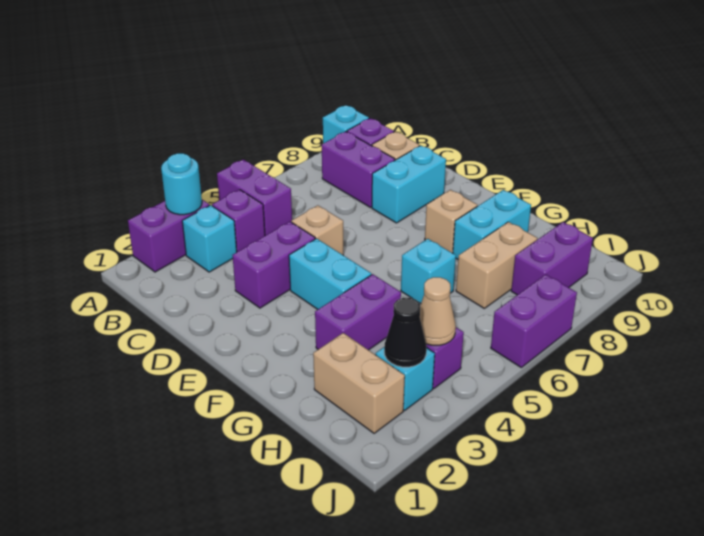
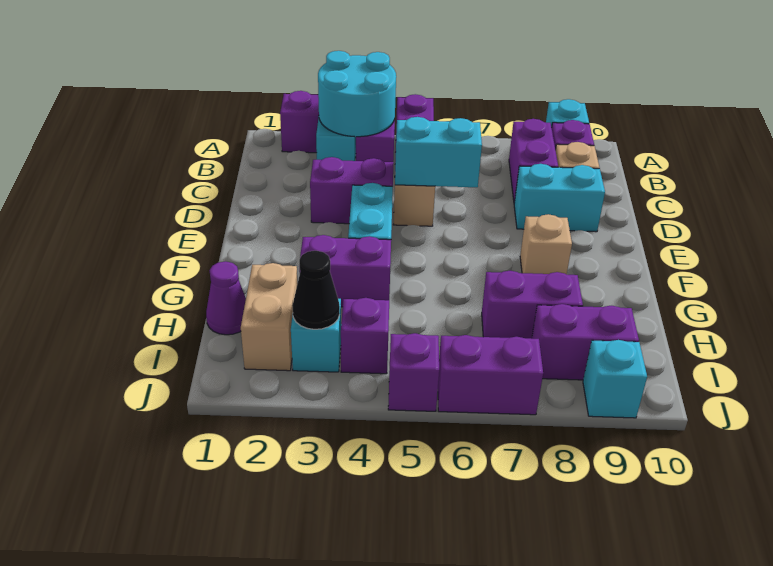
cyan round brick A3 level 2 -> cyan round brick A3:B4 level 2
cyan brick G6 level 1 -> cyan brick J9 level 1
cyan brick G8:G9 level 1 -> cyan brick D5:D6 level 2
none -> purple cone H1 level 1
tan brick H7:H8 level 1 -> purple brick H7:H8 level 1
tan cone I4 level 2 -> none
none -> purple brick J5 level 1

